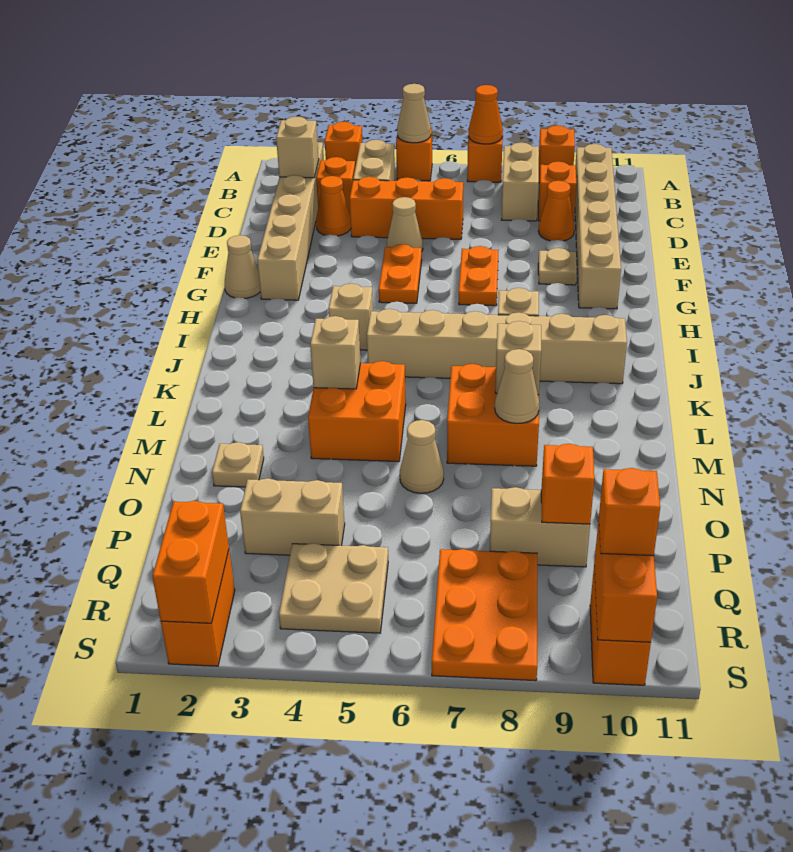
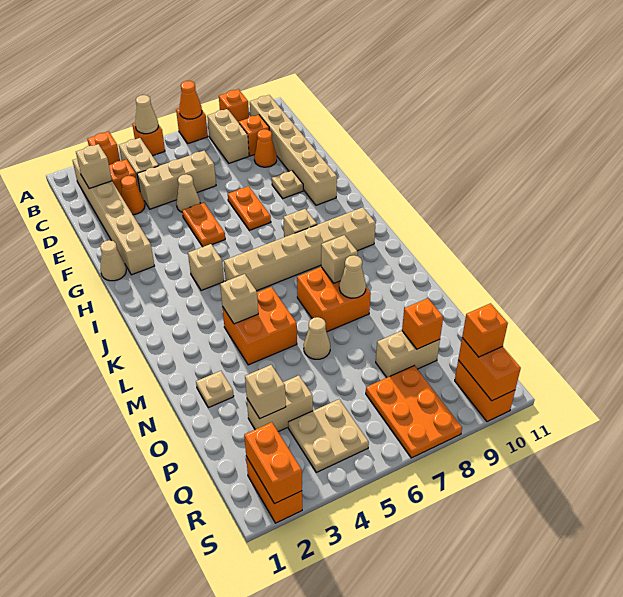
orange brick D4:D6 level 1 -> tan brick D4:D6 level 1
none -> tan brick P3 level 2

